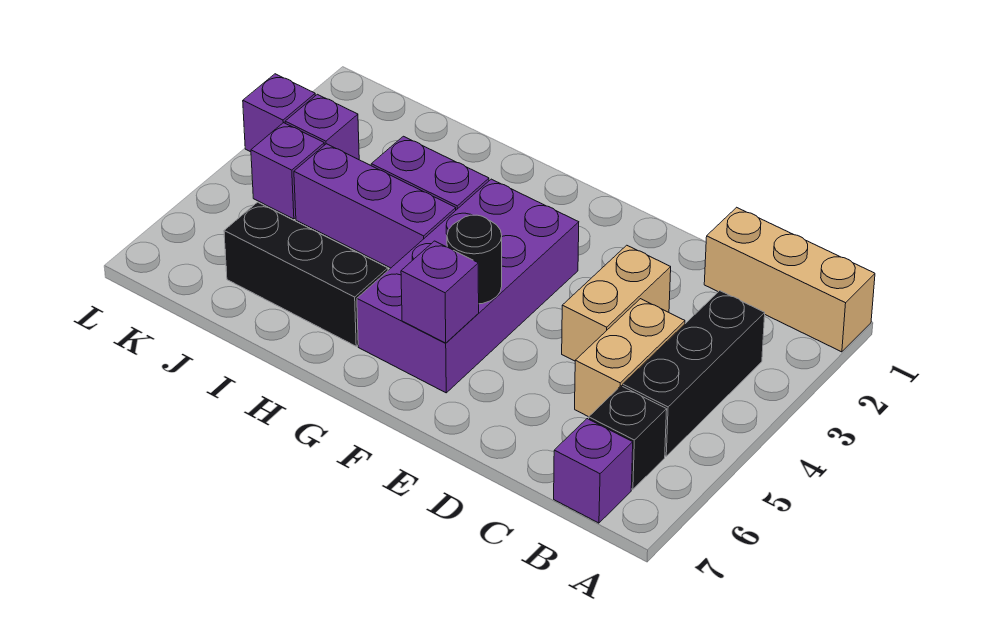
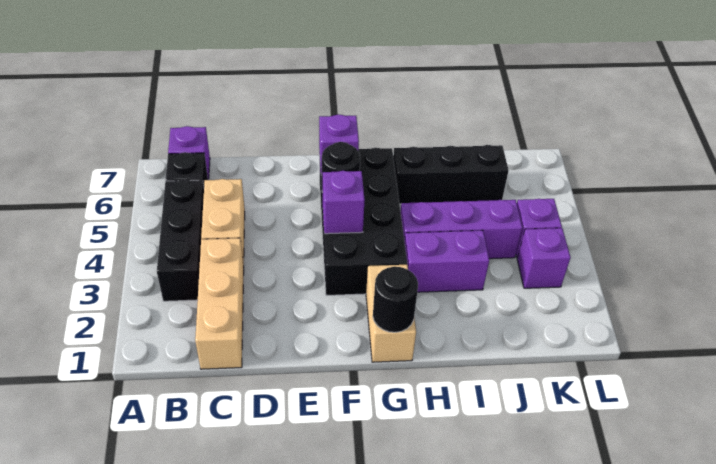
tan brick A1:C1 level 1 -> tan brick C1:C3 level 1
tan brick D3:D4 level 1 -> tan brick G1:G2 level 1
purple brick F3:G6 level 1 -> black brick F3:G6 level 1
none -> black round brick G1 level 2
purple brick L3 level 1 -> purple brick F4 level 2

